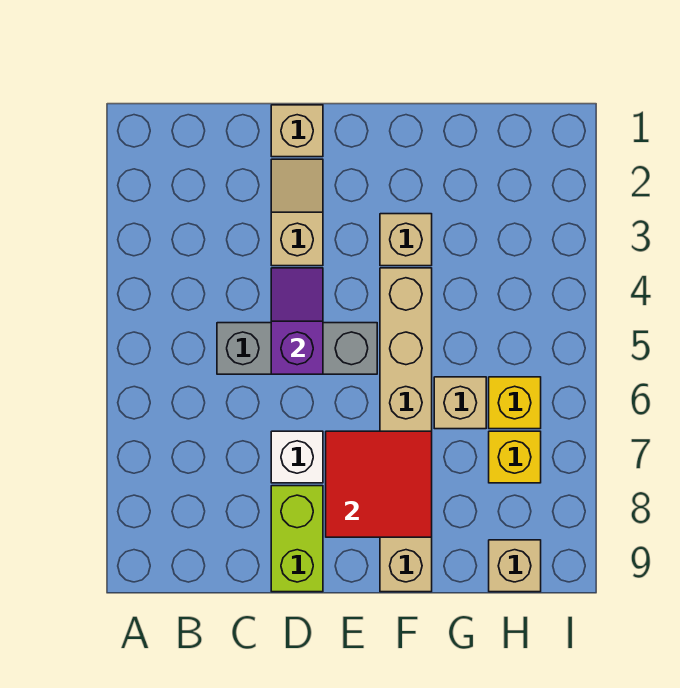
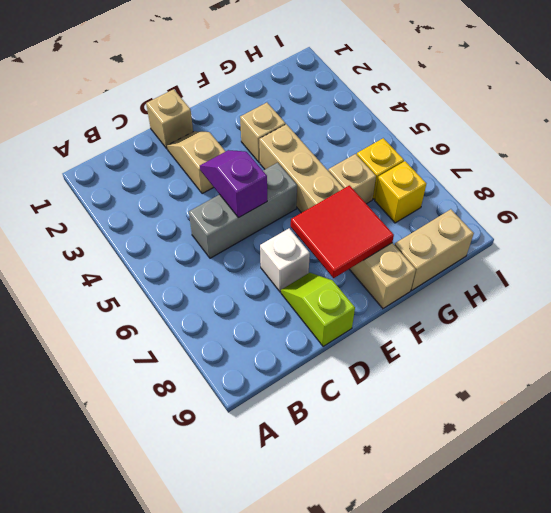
lime brick D8:D9 level 1 -> lime slope D8:D9 level 1 top 9
tan brick H9 level 1 -> tan brick G9:H9 level 1

